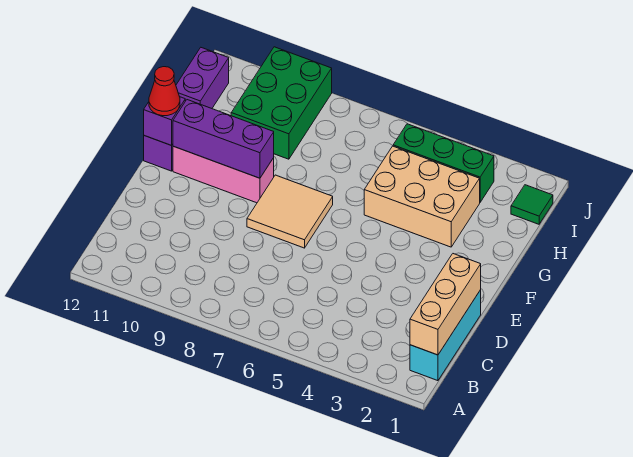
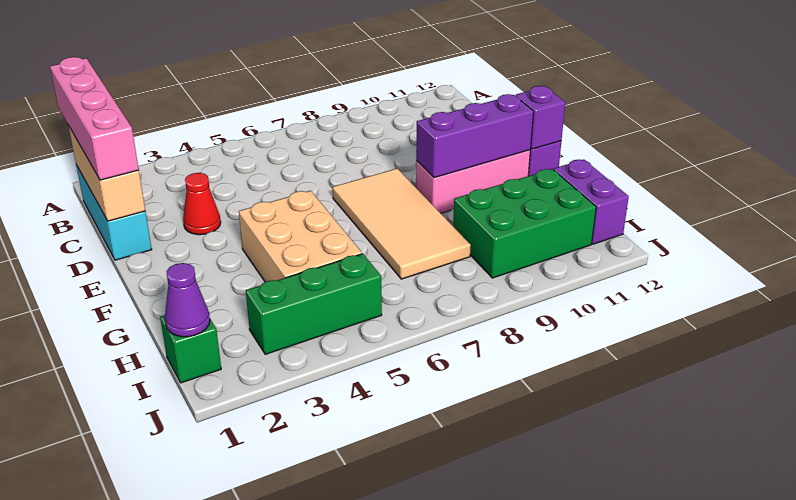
none -> pink brick A1:D1 level 3
tan tile E7:F8 level 1 -> tan tile E7:H8 level 1
red cone F12 level 3 -> red cone D3 level 1
tan brick G3:H5 level 1 -> tan brick F4:H5 level 1
green brick H9:J10 level 1 -> green brick H9:I11 level 1
green tile I1 level 1 -> green brick I1 level 1
none -> purple cone I1 level 2

